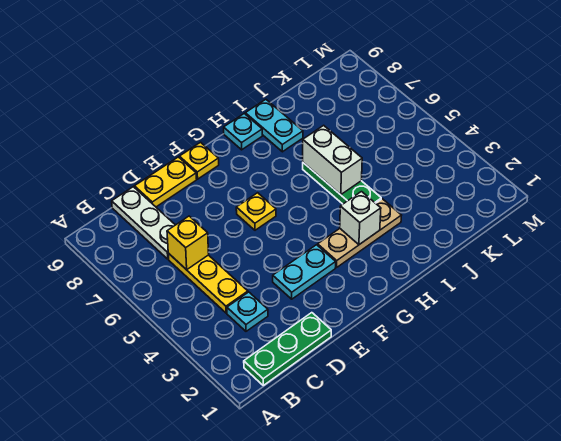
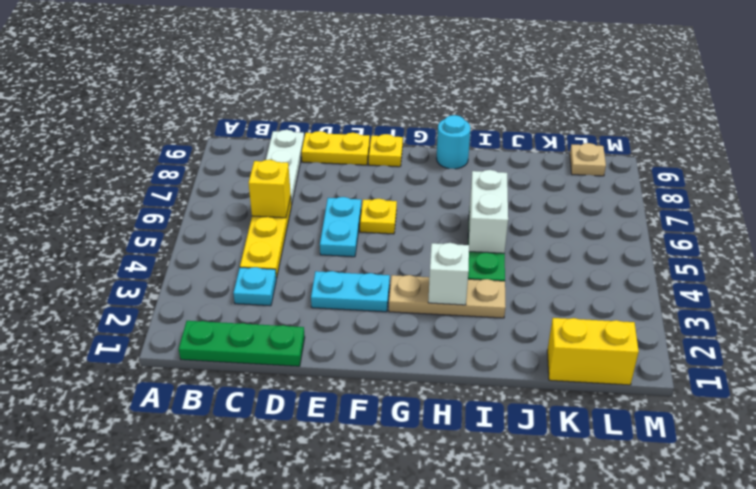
cyan plate H9 level 1 -> cyan round brick H9 level 1
cyan plate I8:I9 level 1 -> cyan plate E5:E6 level 1
none -> yellow brick K1:L1 level 1
none -> tan plate L9 level 1

